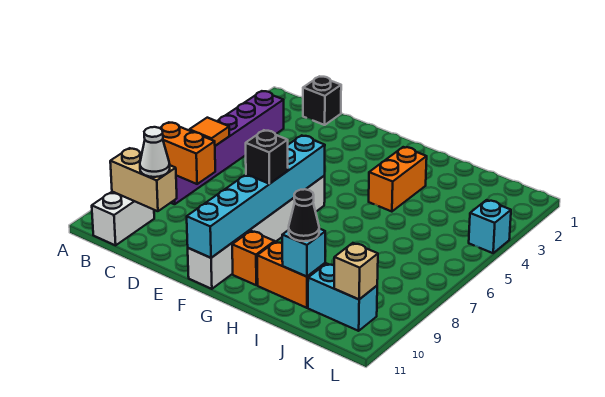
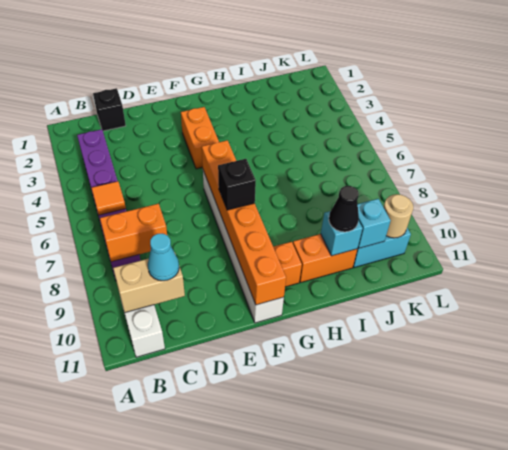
white cone C10 level 3 -> cyan cone C10 level 3
cyan brick F6:F11 level 2 -> orange brick F6:F11 level 2
orange brick H3:H4 level 1 -> orange brick F3:F4 level 1
tan brick K10 level 2 -> tan round brick K10 level 2
cyan brick L4 level 1 -> cyan brick J10 level 2

